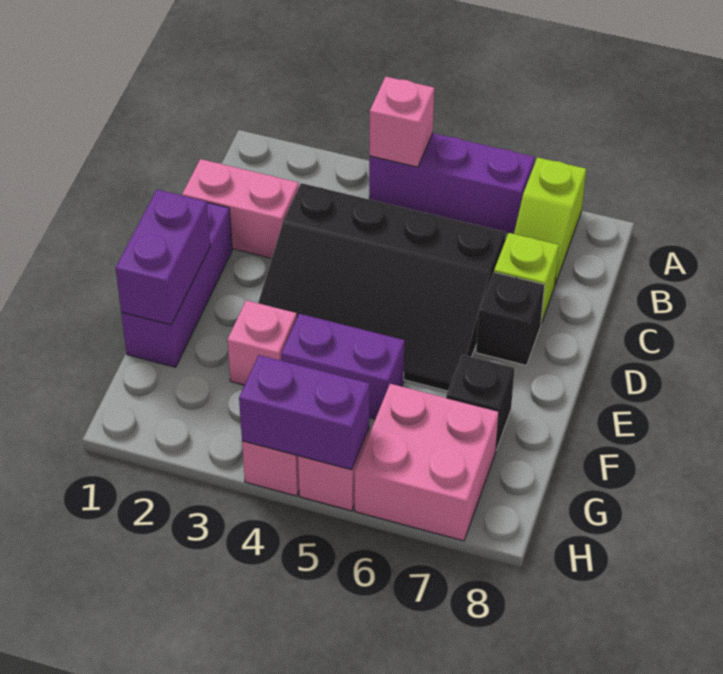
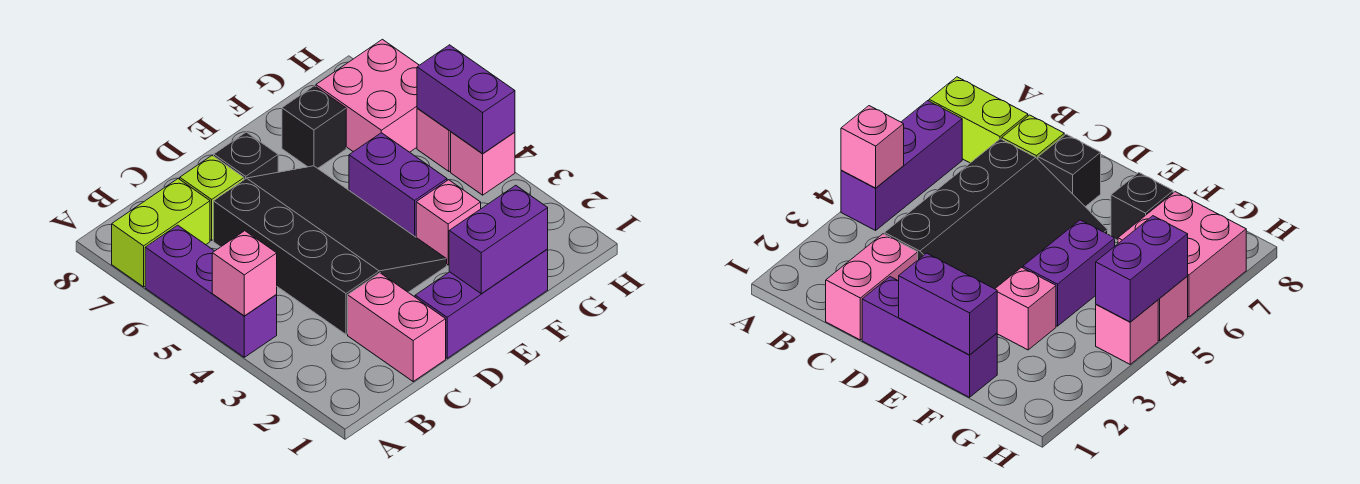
lime slope A7:B7 level 1 top A -> lime brick A7:B7 level 1

